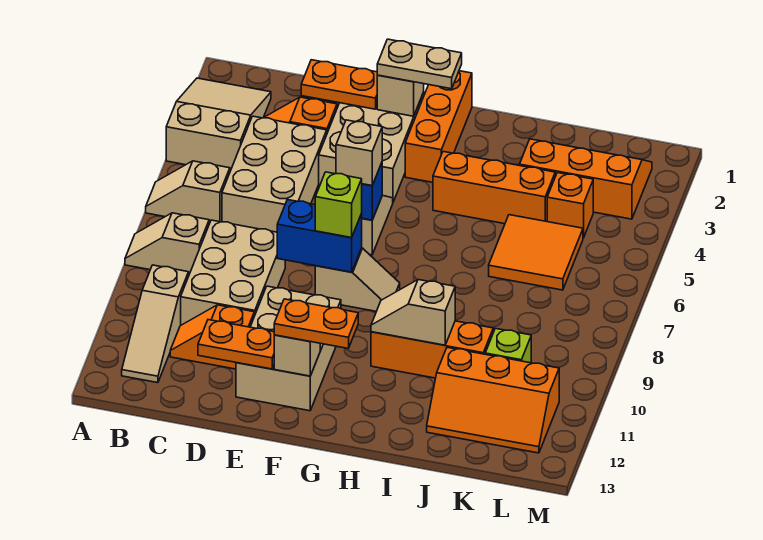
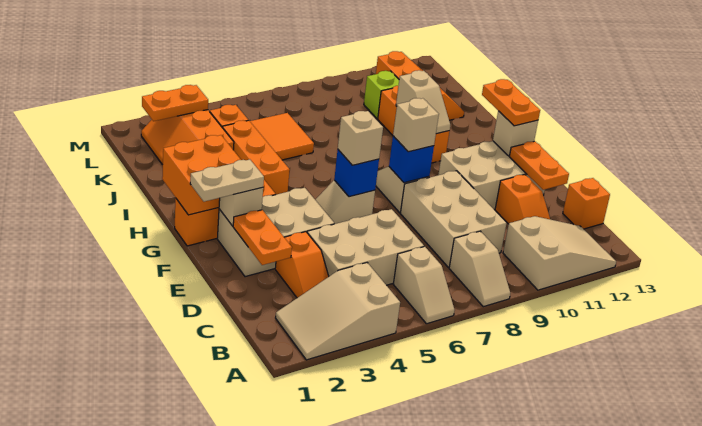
tan slope B10:B12 level 1 top 10 -> tan slope A10:B12 level 1 top 10
tan brick C8:D10 level 1 -> tan brick C8:E9 level 1
none -> orange brick C13 level 1
blue brick E8:F8 level 2 -> blue brick F8 level 2
tan plate F2:G2 level 3 -> tan plate F1:F2 level 3
lime brick F8 level 3 -> tan brick F8 level 3
none -> orange brick G1:H2 level 2
none -> orange plate L2:L3 level 2

